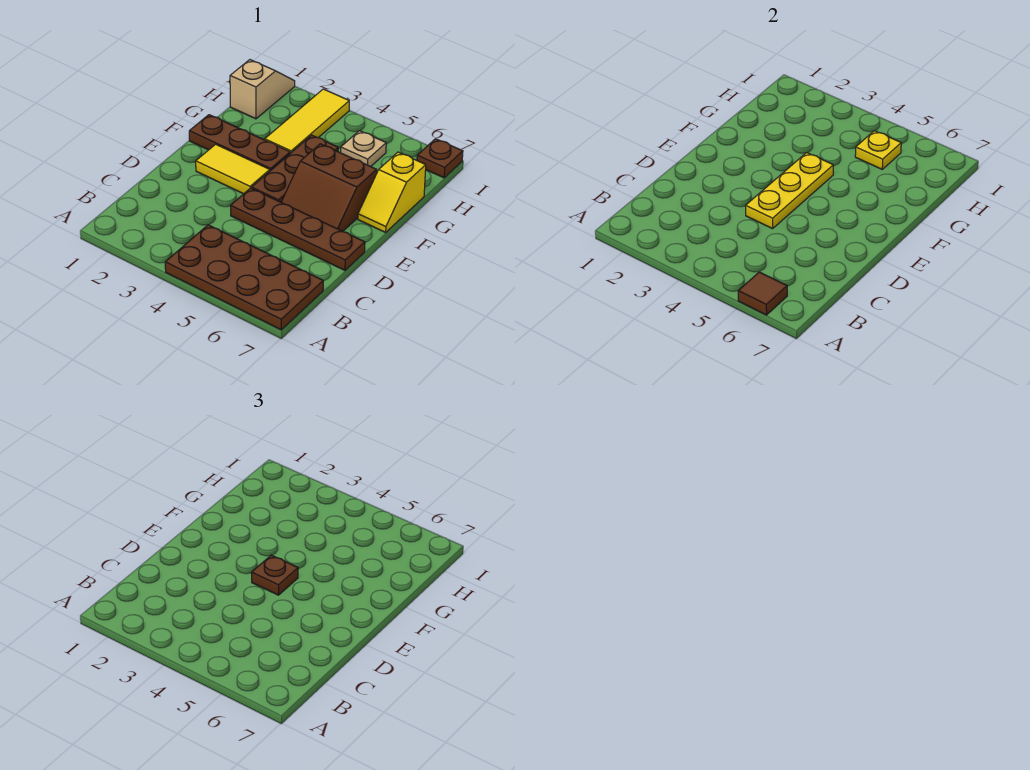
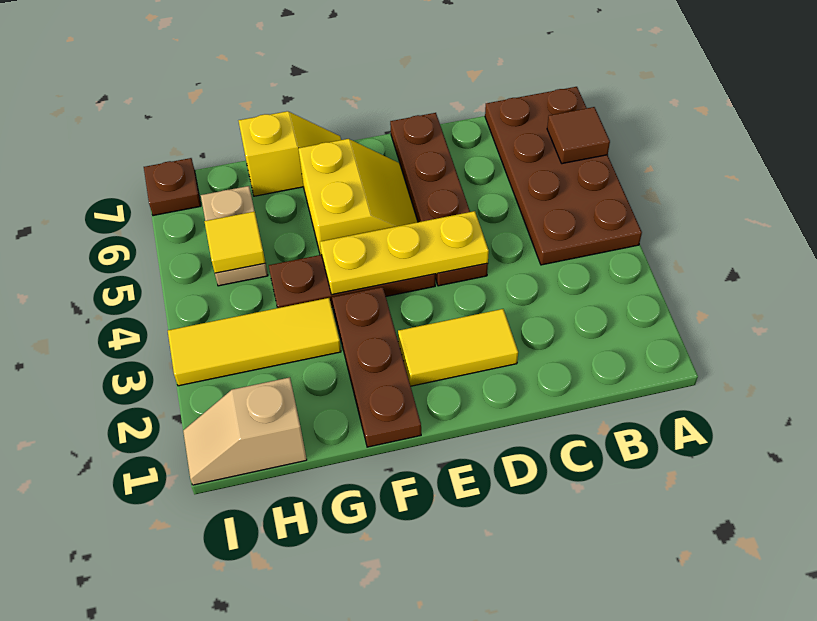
yellow tile E2:E3 level 1 -> yellow tile D2:E2 level 1
brown plate E4 level 3 -> none
brown slope E5:F6 level 1 top F -> yellow slope E5:F6 level 1 top F
tan plate H5 level 1 -> tan plate H5:H6 level 1
yellow plate H5 level 2 -> yellow tile H5 level 2

